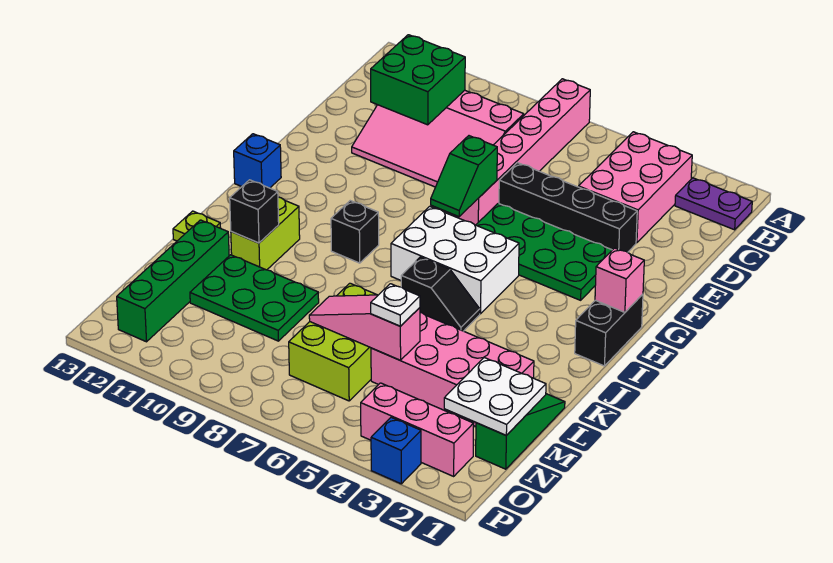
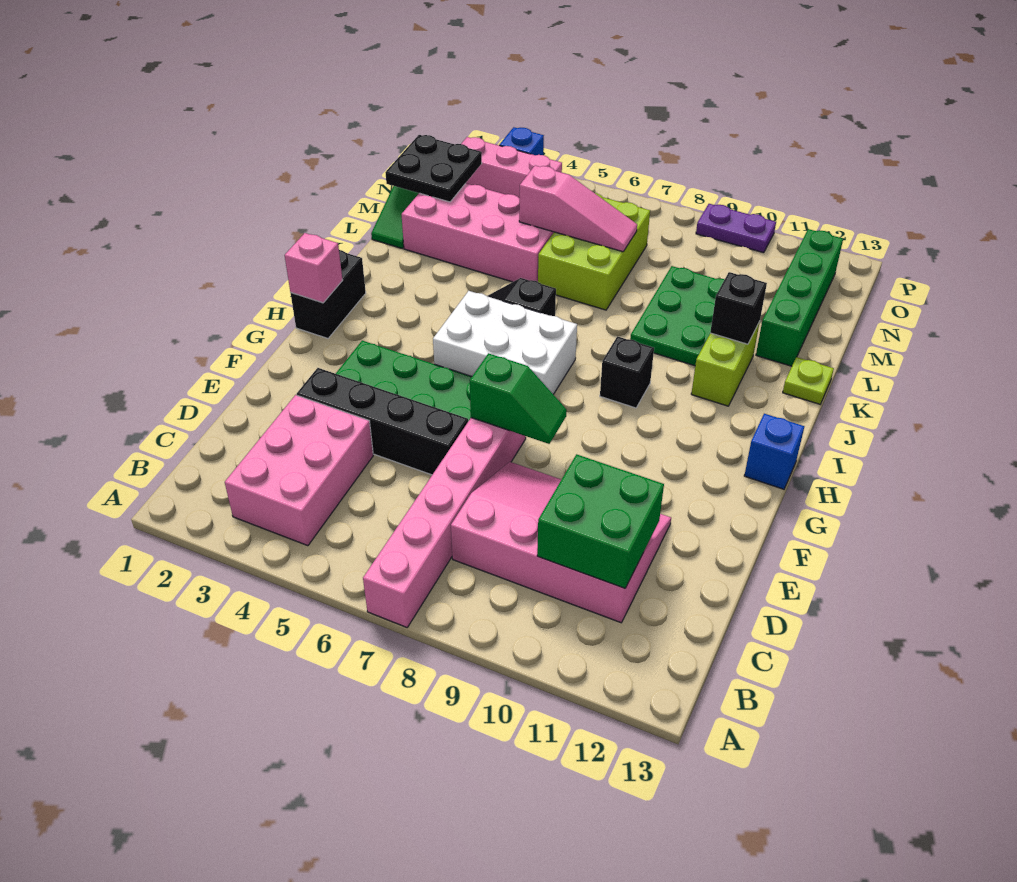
purple plate B1:B2 level 1 -> purple plate P9:P10 level 1
green slope F7:G7 level 2 top F -> green slope F7:F8 level 2 top 7
green plate L9:M11 level 1 -> green plate K9:M10 level 1
white plate M1:N2 level 2 -> black plate M1:N2 level 2
white plate M5 level 3 -> none

